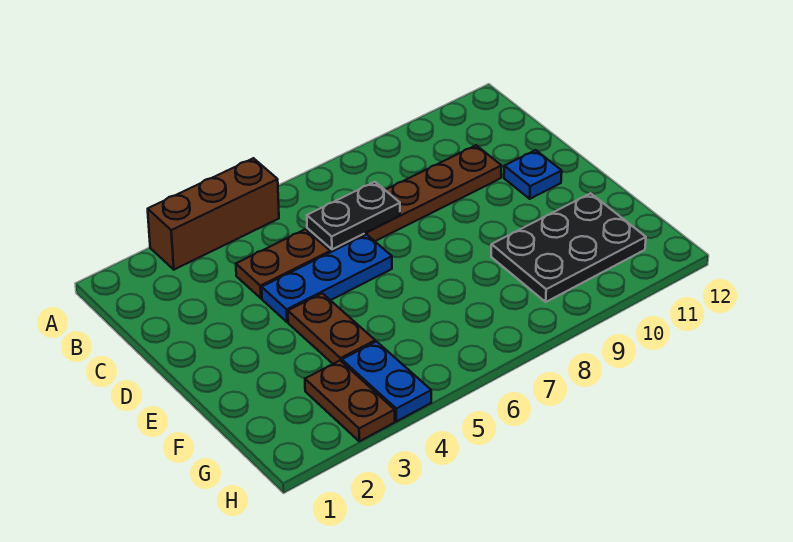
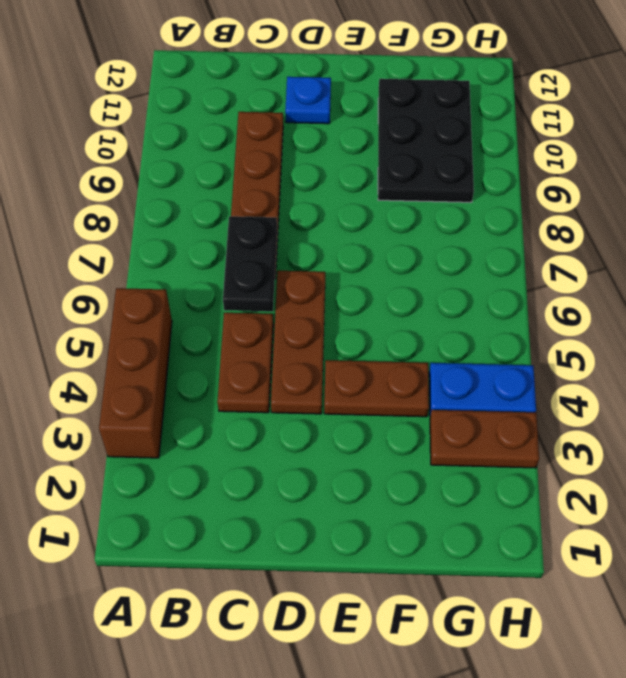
blue plate D4:D6 level 1 -> brown plate D4:D6 level 1

